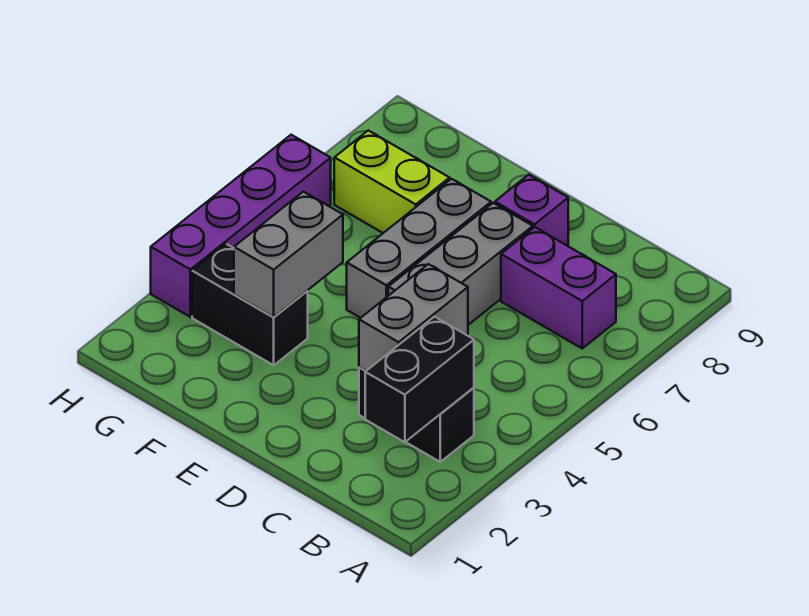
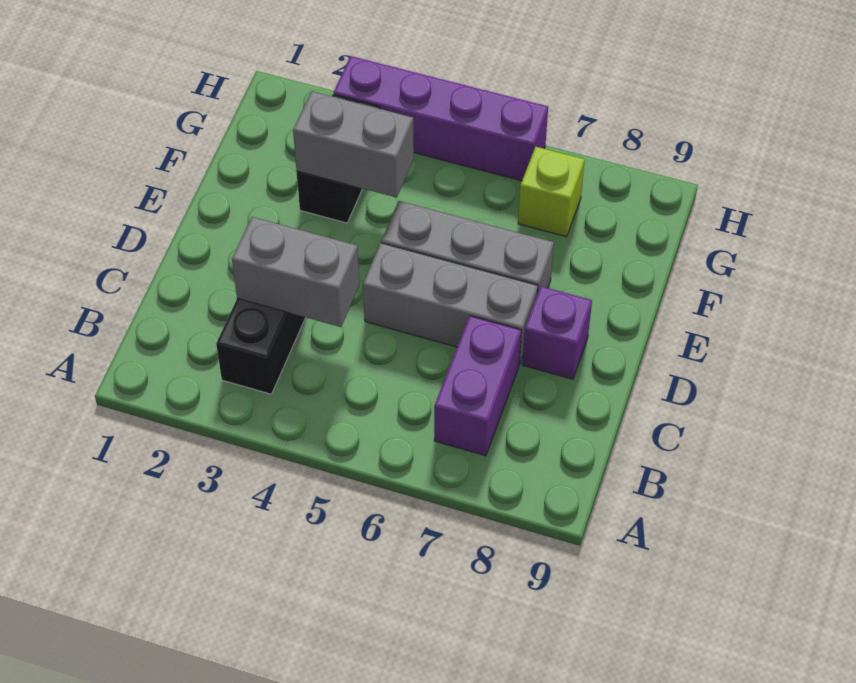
black brick B2:B3 level 2 -> none
lime brick F7:G7 level 1 -> lime brick G7 level 1

